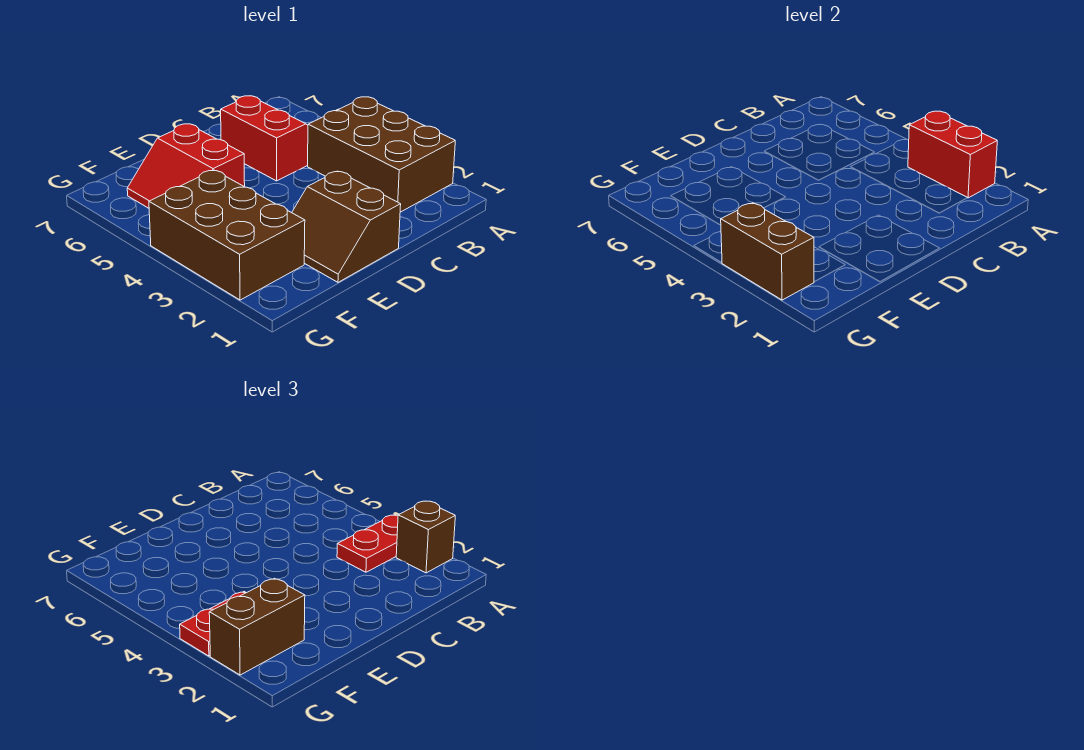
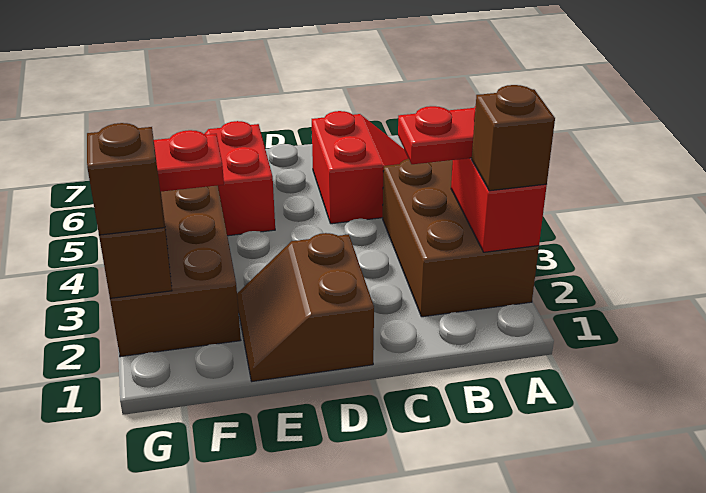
brown brick F2:G2 level 3 -> brown brick G2 level 3

